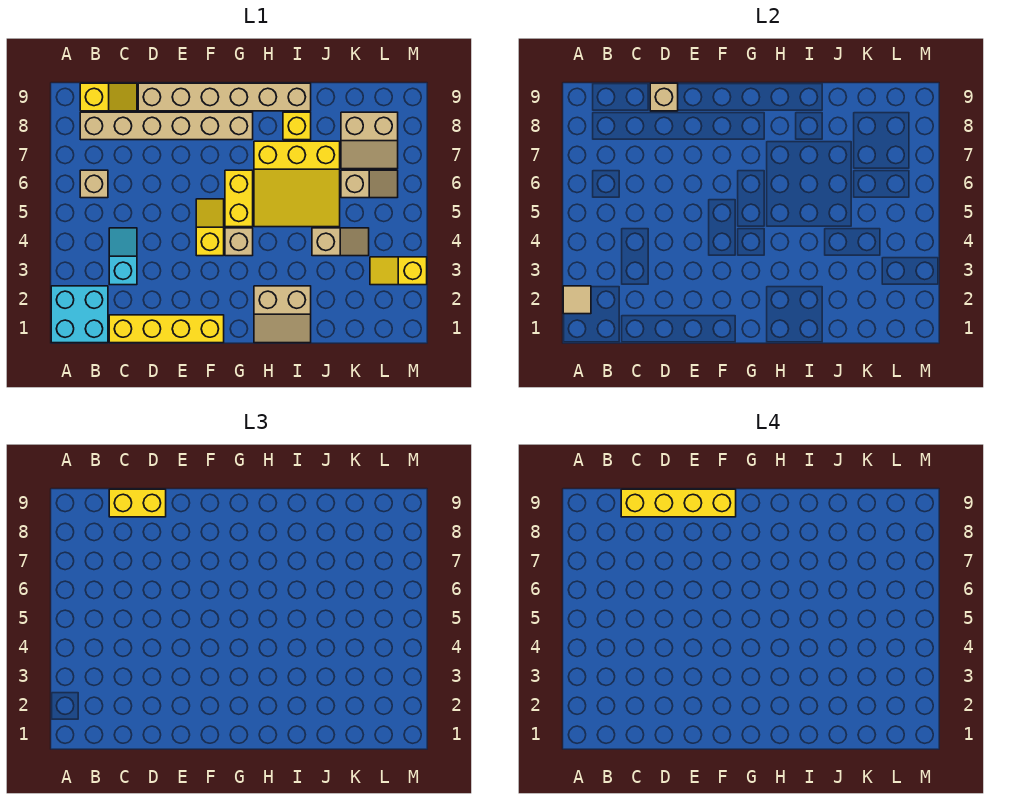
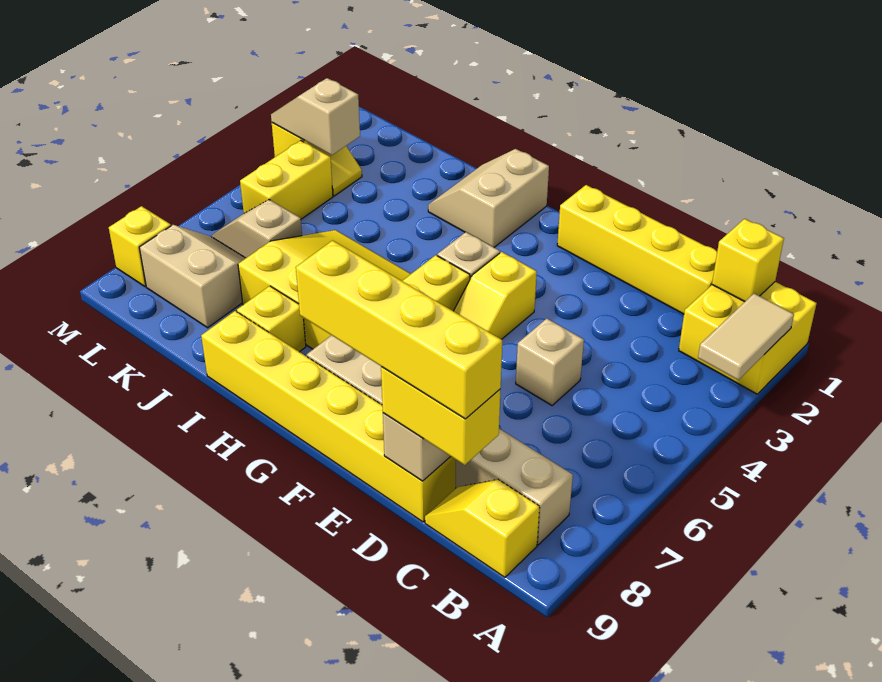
cyan brick A1:B2 level 1 -> yellow brick A1:B2 level 1
tan tile A2 level 2 -> tan tile A2:A3 level 2
none -> yellow brick B1 level 2
tan brick B6 level 1 -> tan brick D5 level 1
cyan slope C3:C4 level 1 top 3 -> none
tan brick D9:I9 level 1 -> yellow brick D9:I9 level 1
tan slope H1:I2 level 1 top 2 -> tan slope H1:I2 level 1 top H
tan slope J4:K4 level 1 top J -> tan slope L3:M3 level 2 top L
none -> yellow brick L4:L5 level 1
none -> yellow brick M8 level 1

